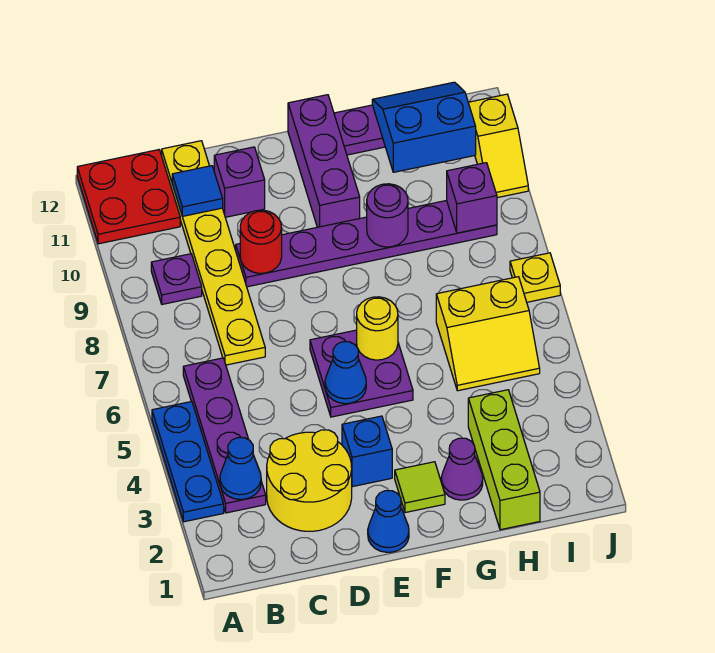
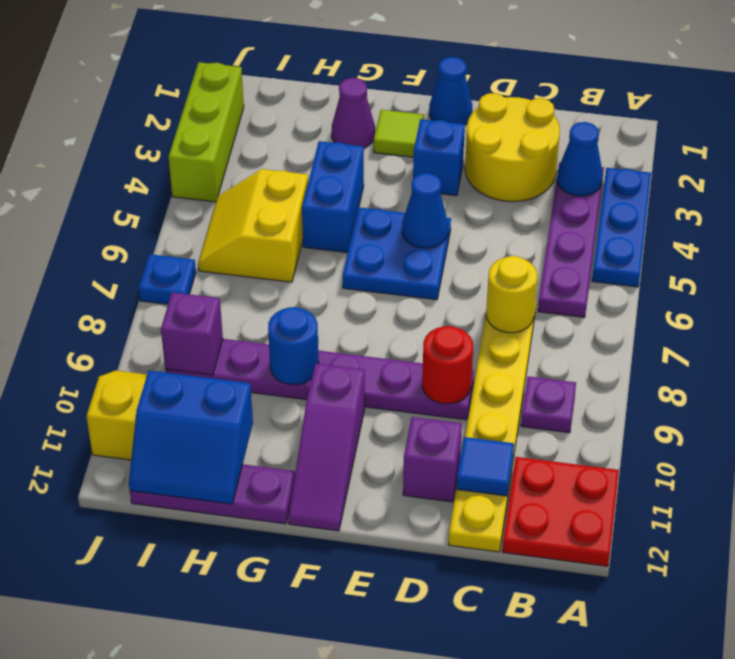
purple plate E5:F6 level 1 -> blue plate E5:F6 level 1
yellow round brick F6 level 2 -> yellow round brick C7 level 2
purple brick F10:F12 level 1 -> purple slope F10:F12 level 1 top 10
none -> blue brick G4:G5 level 1
purple round brick G9 level 2 -> blue round brick G9 level 2
lime brick H1:H3 level 1 -> lime brick J2:J4 level 1
yellow slope H5:I6 level 1 top 6 -> yellow slope H5:I6 level 1 top H
yellow plate J7 level 1 -> blue plate J7 level 1

